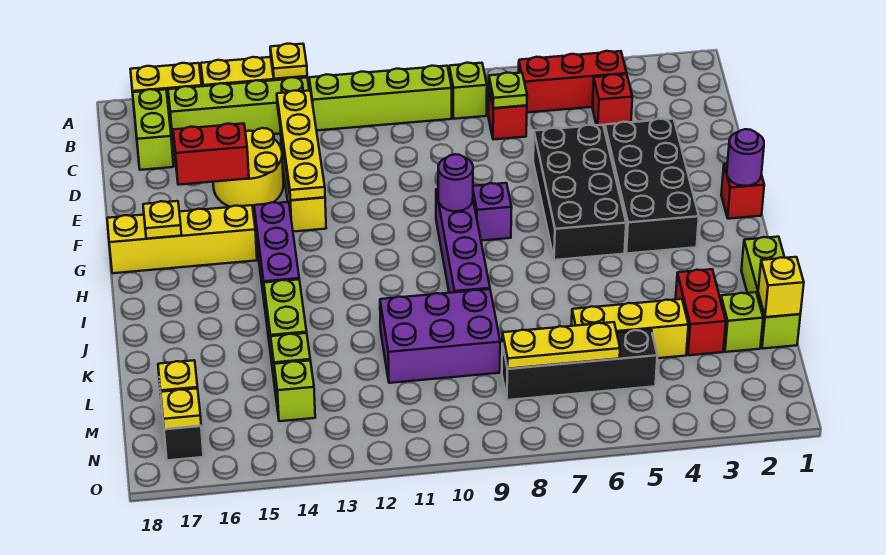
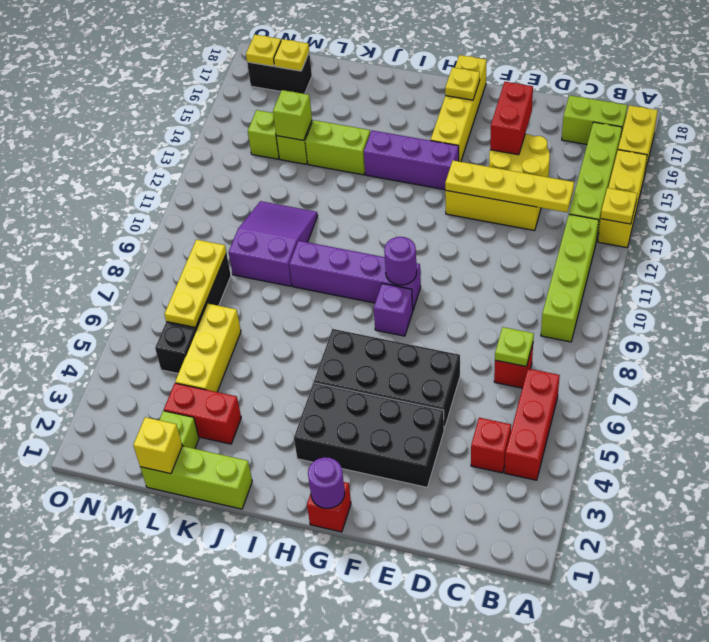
lime brick B8 level 1 -> lime brick L14 level 2
purple brick K9:L11 level 1 -> purple slope K9:L11 level 1 top 9

